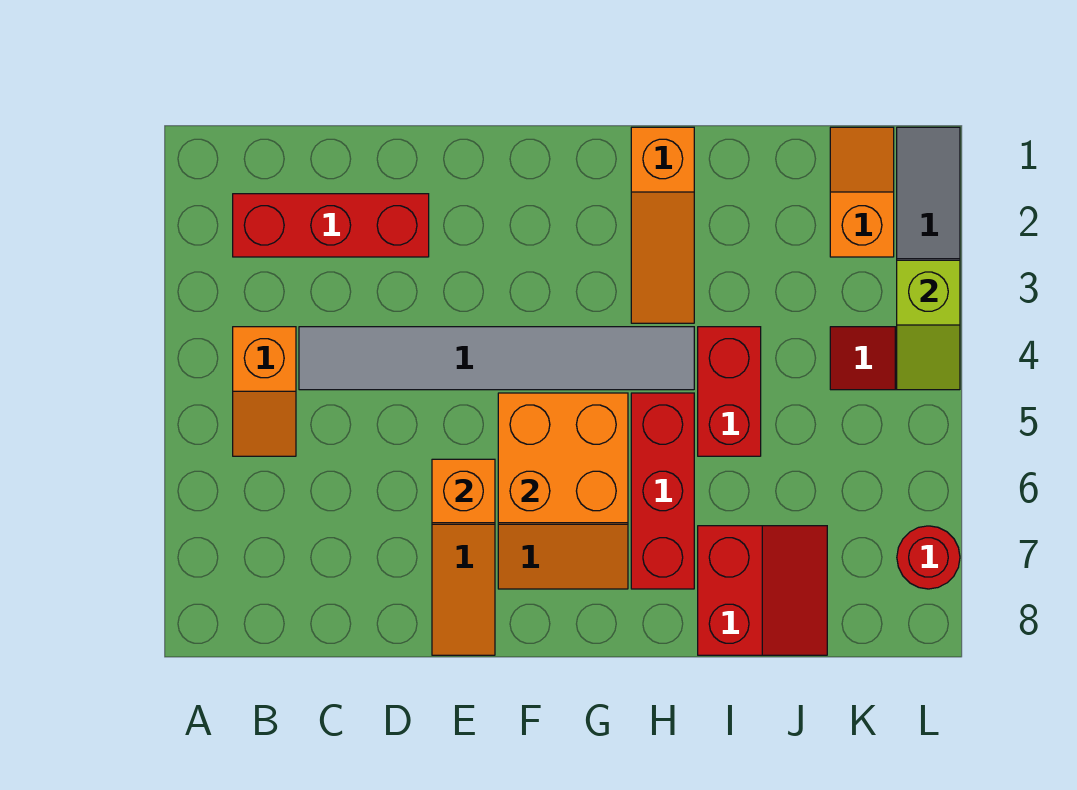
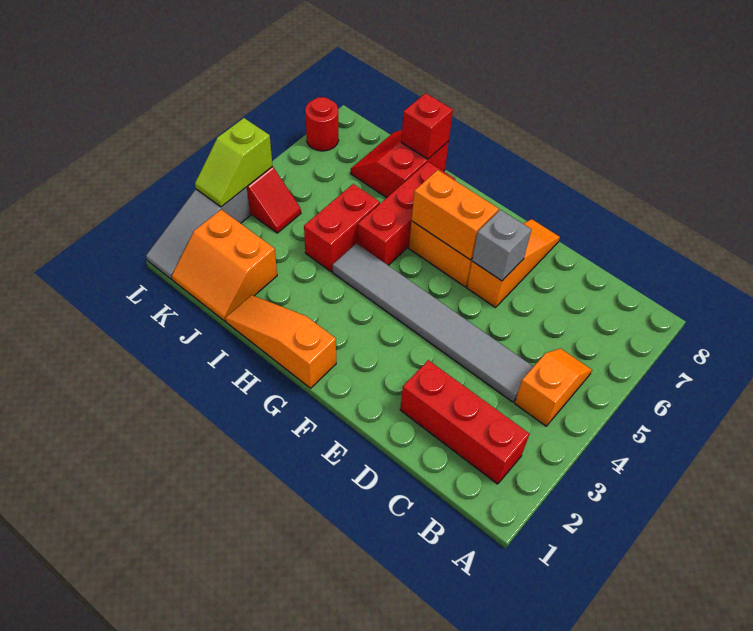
orange brick E6 level 2 -> grey brick E6 level 2
orange brick F5:G6 level 2 -> orange brick F6:G6 level 2
orange slope H1:H3 level 1 top 1 -> orange slope G1:I1 level 1 top G
none -> red brick I8 level 2
orange slope K1:K2 level 1 top 2 -> orange slope J1:K2 level 1 top 2
lime slope L3:L4 level 2 top 3 -> lime slope L3:L4 level 2 top 4

